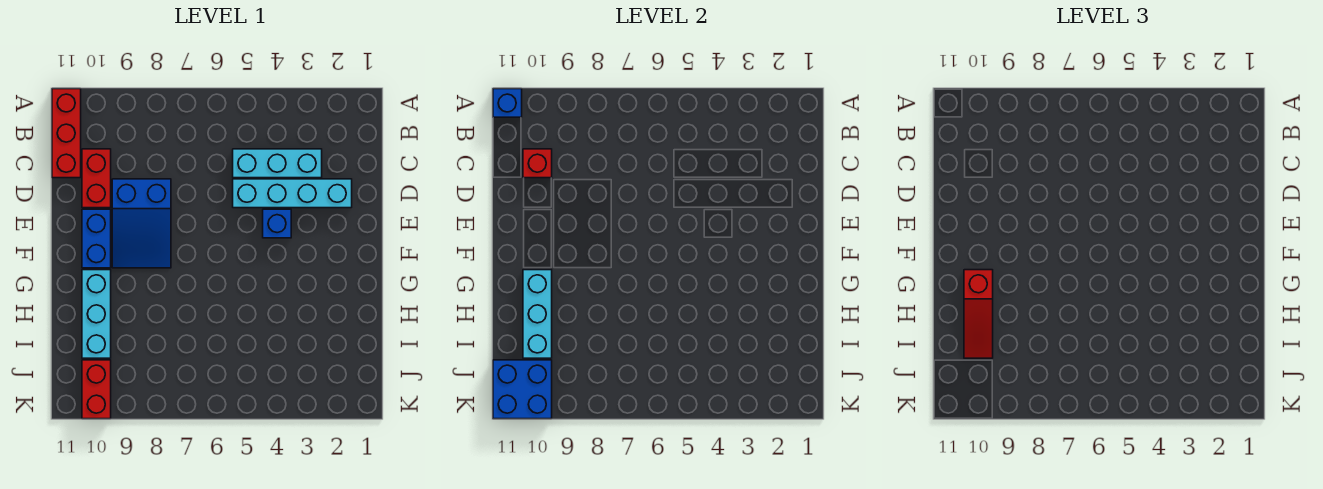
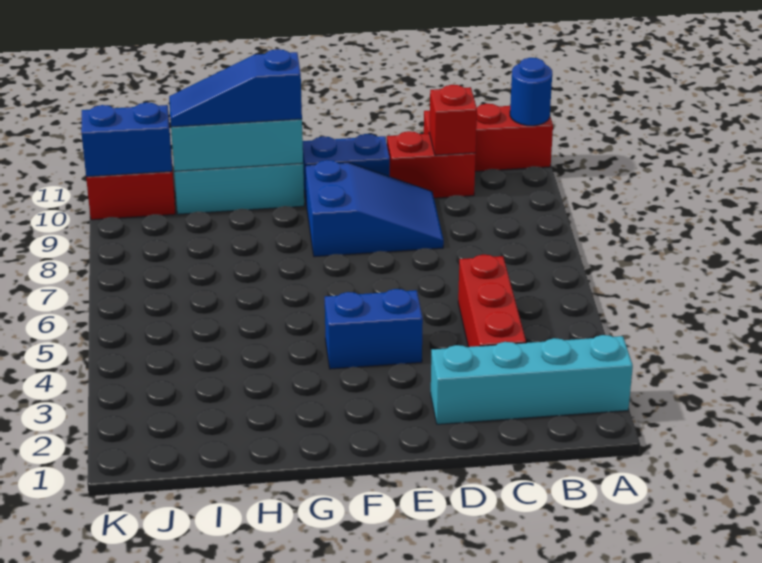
blue brick A11 level 2 -> blue round brick A11 level 2
cyan brick C3:C5 level 1 -> red brick C3:C5 level 1
cyan brick D2:D5 level 1 -> cyan brick A2:D2 level 1
blue slope D8:F9 level 1 top D -> blue slope D8:F9 level 1 top F
blue brick E4 level 1 -> blue brick E4:F4 level 1
red slope G10:I10 level 3 top G -> blue slope G10:I10 level 3 top G
blue brick J10:K11 level 2 -> blue brick J10:K10 level 2

